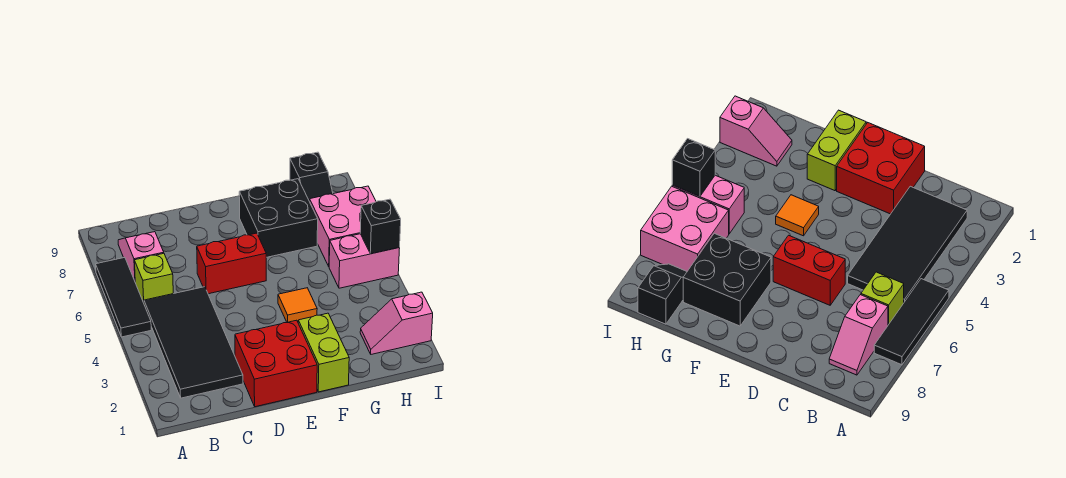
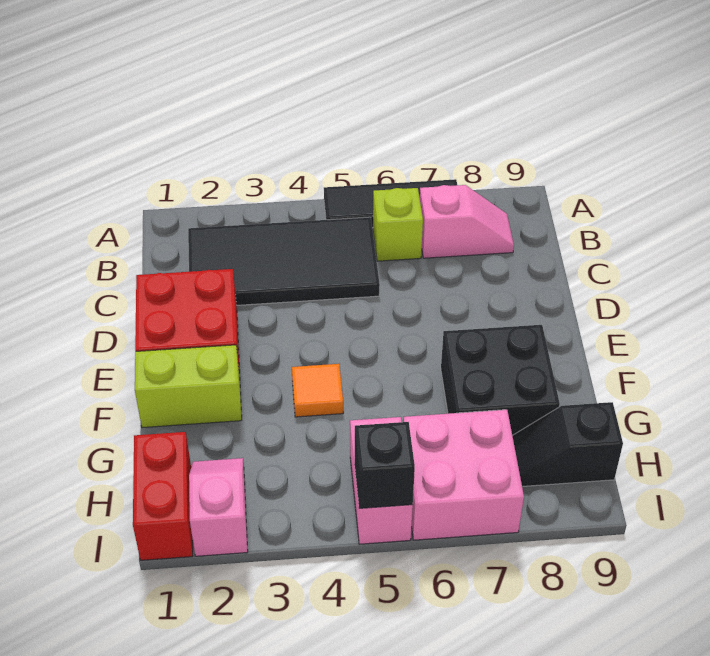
red brick D6:E6 level 1 -> red brick H1:I1 level 1

